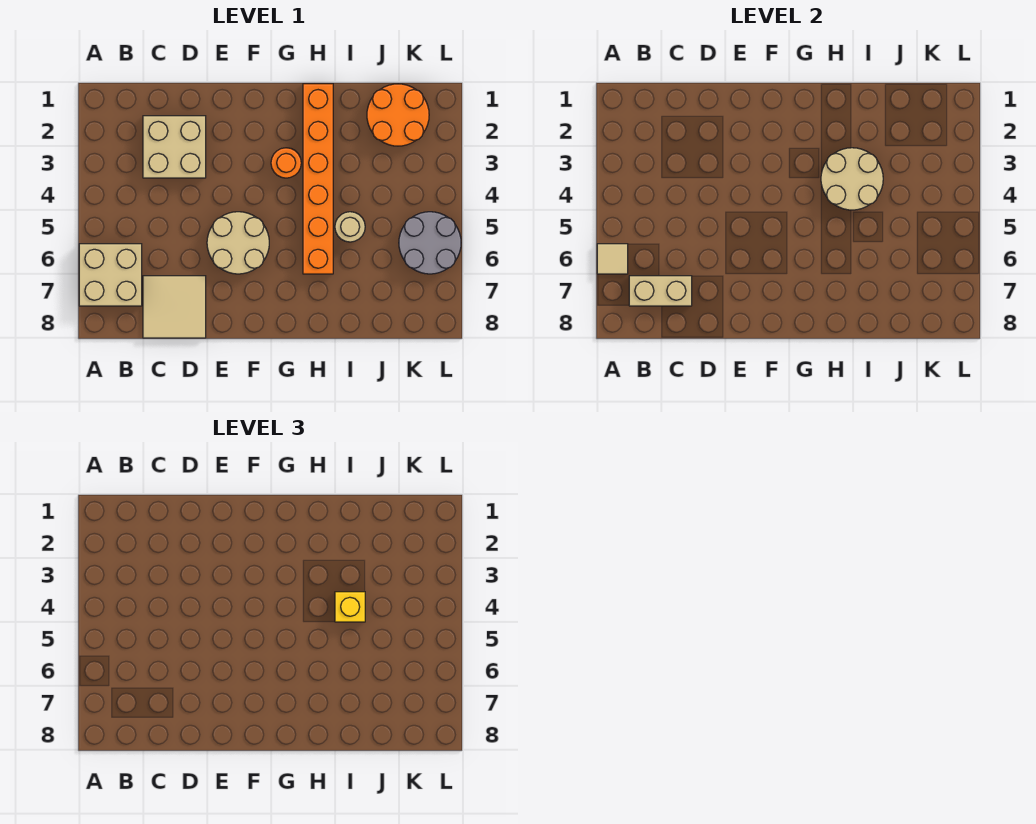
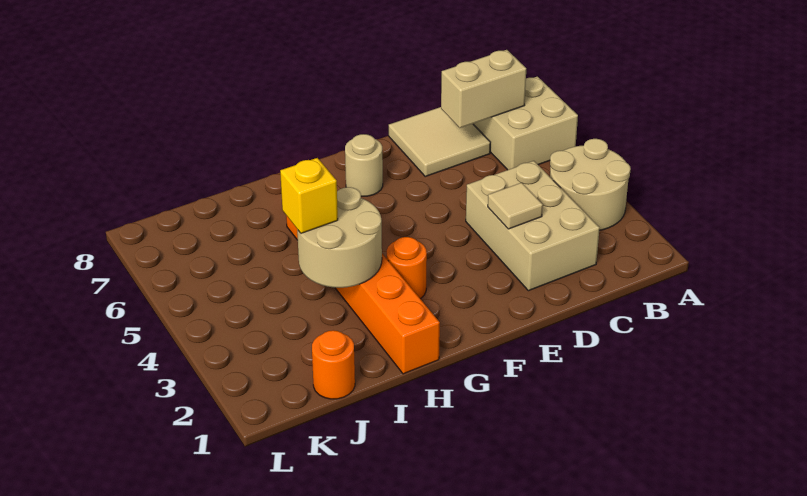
tan tile A6 level 2 -> tan tile D3 level 2
tan brick C2:D3 level 1 -> tan brick C2:D4 level 1
tan round brick E5:F6 level 1 -> tan round brick A3:B4 level 1
tan round brick I5 level 1 -> tan round brick F7 level 1
orange round brick J1:K2 level 1 -> orange round brick J1 level 1
grey round brick K5:L6 level 1 -> none

